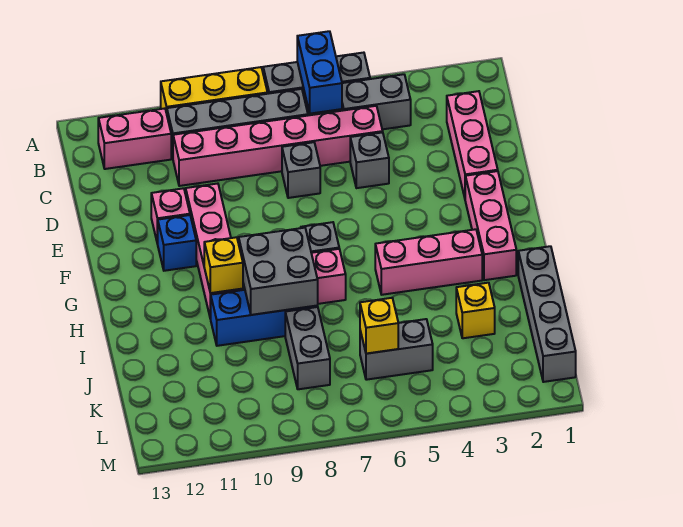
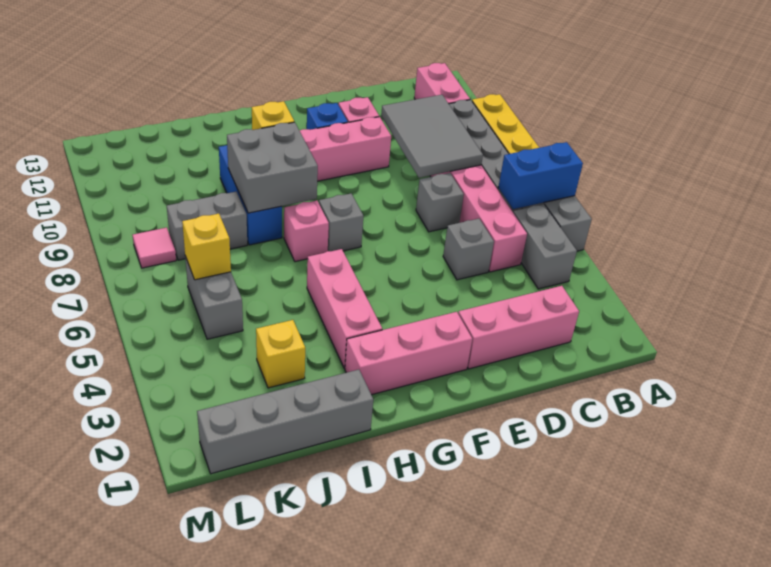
none -> grey tile C8:D10 level 2
none -> pink tile L8 level 1

